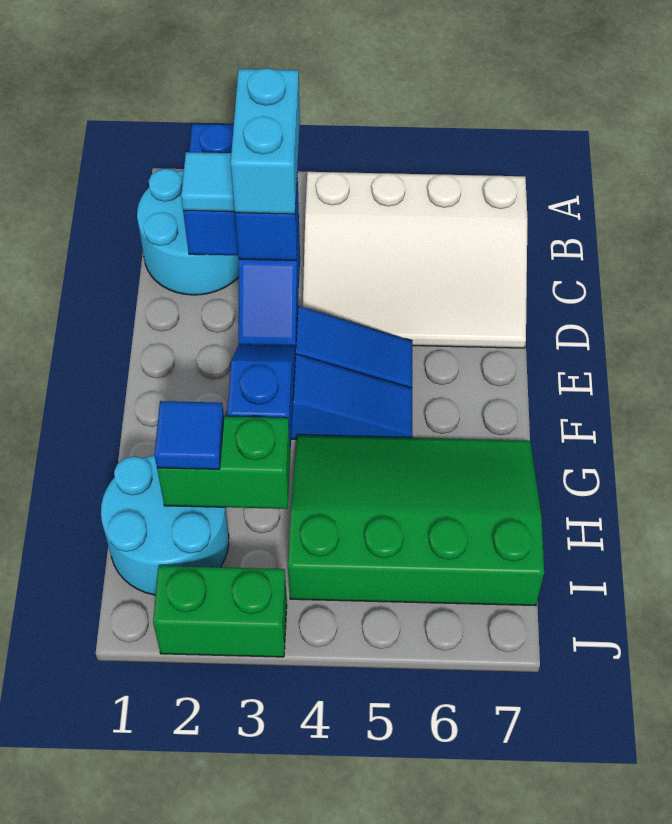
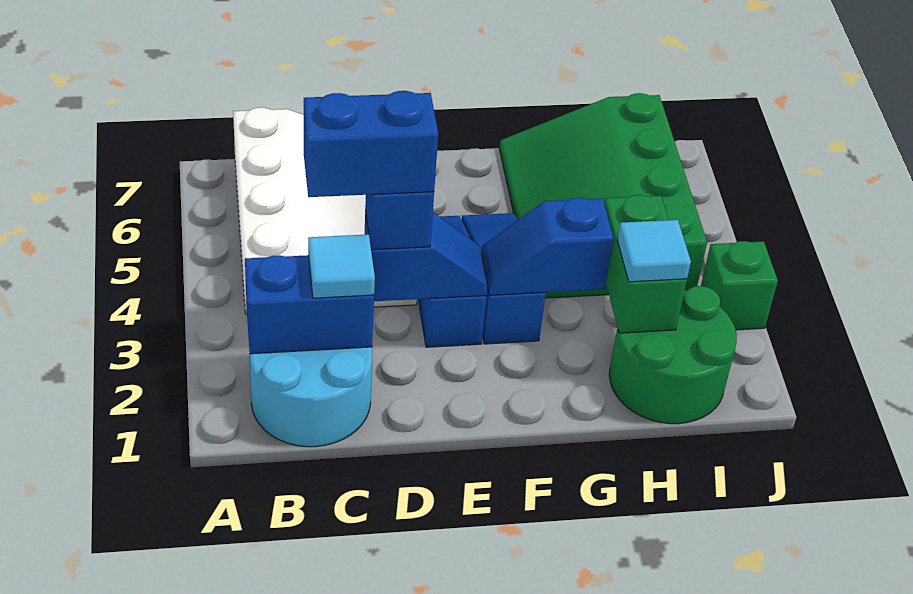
cyan brick C3:D3 level 4 -> blue brick C3:D3 level 4
cyan round brick H1:I2 level 1 -> green round brick H1:I2 level 1
blue tile H2 level 3 -> cyan tile H2 level 3
green brick J2:J3 level 1 -> green brick J3 level 1

